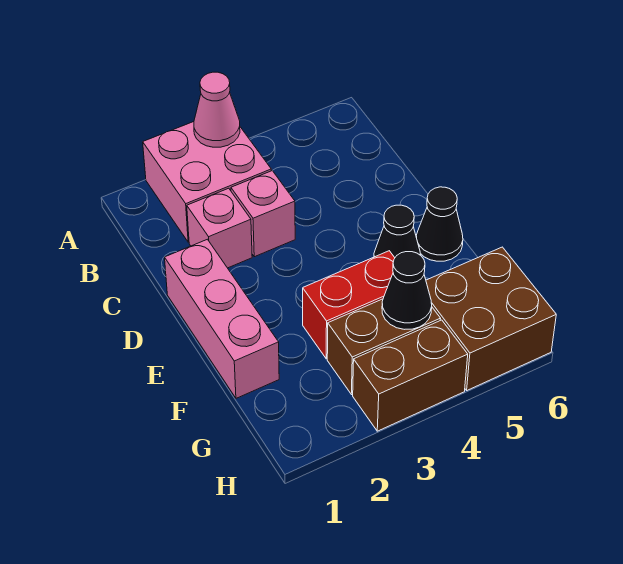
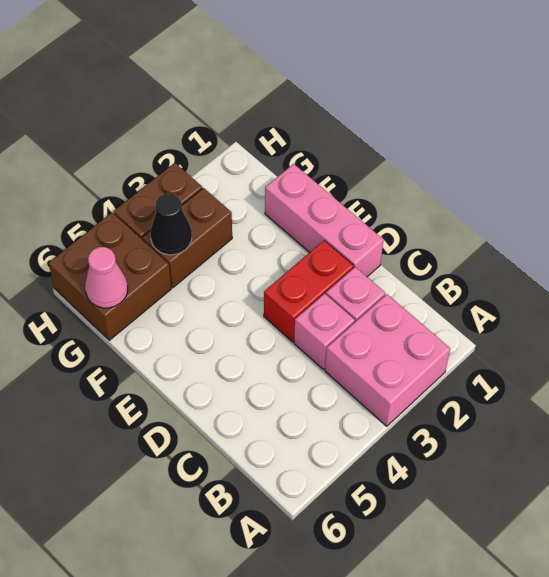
pink cone A3 level 2 -> pink cone G6 level 2
black cone E5 level 1 -> none
black cone E6 level 1 -> none
red brick F3:F4 level 1 -> red brick D2:D3 level 1

